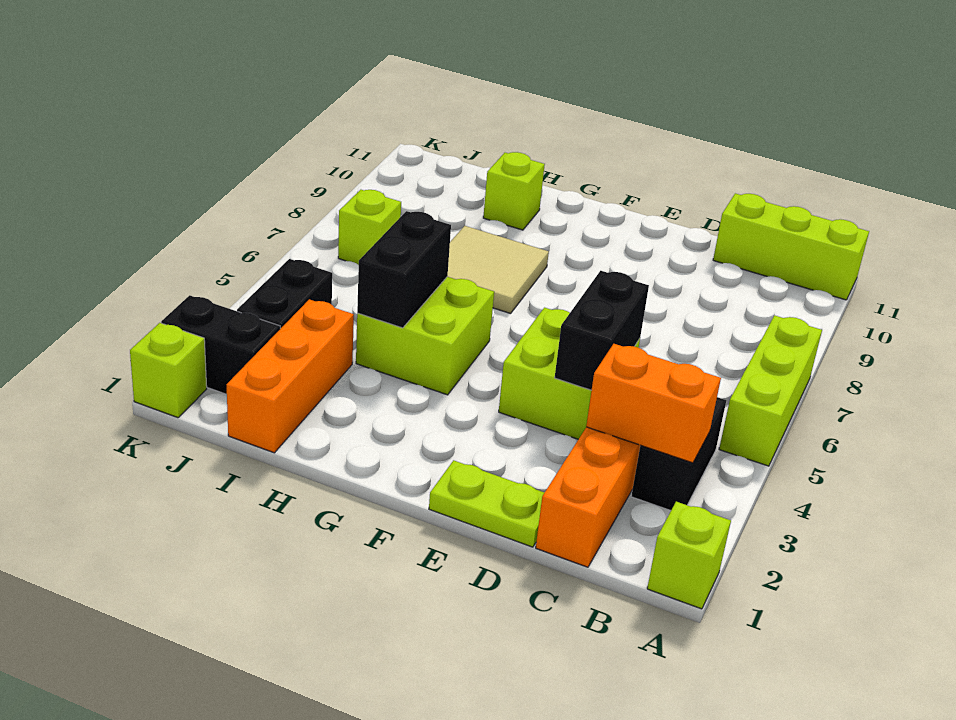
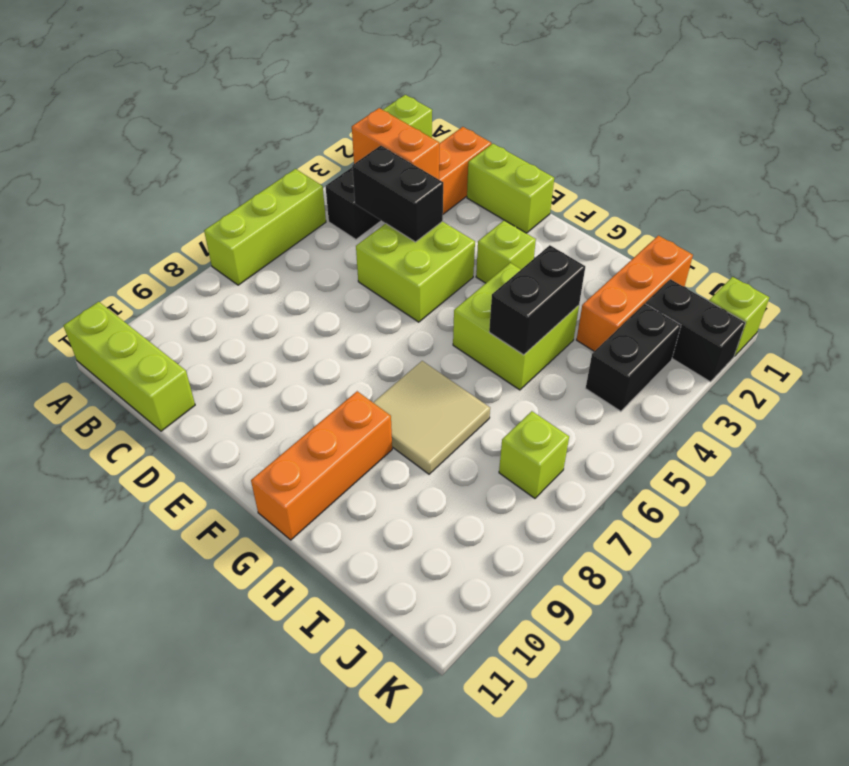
lime plate D1:E1 level 1 -> lime brick D1:E1 level 1
black brick D4:D5 level 2 -> black brick C4:D4 level 2
none -> orange brick G9:G11 level 1
lime brick H10 level 1 -> lime brick F3 level 1

